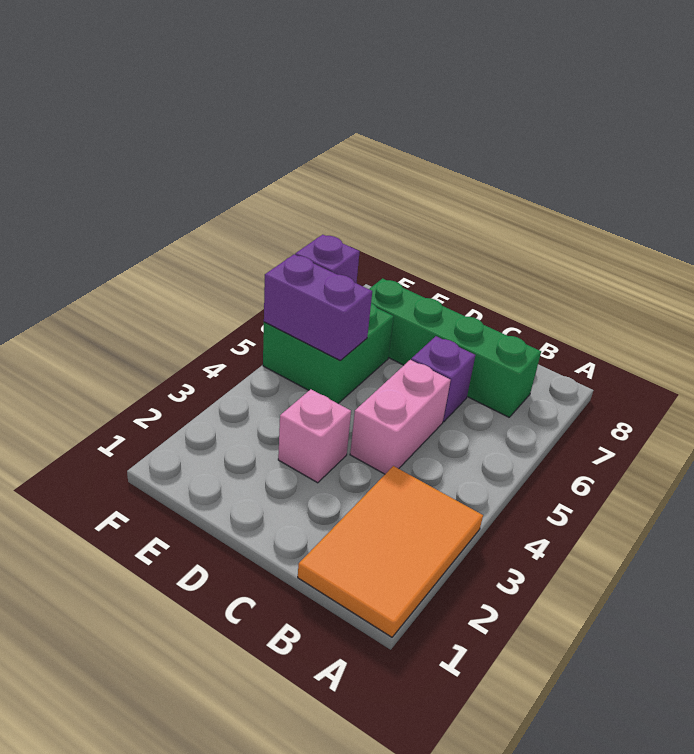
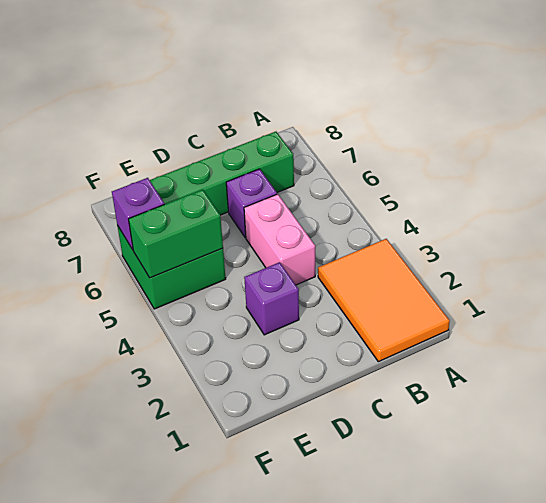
pink brick D3 level 1 -> purple brick D3 level 1
purple brick E5:F5 level 2 -> green brick E5:F5 level 2

